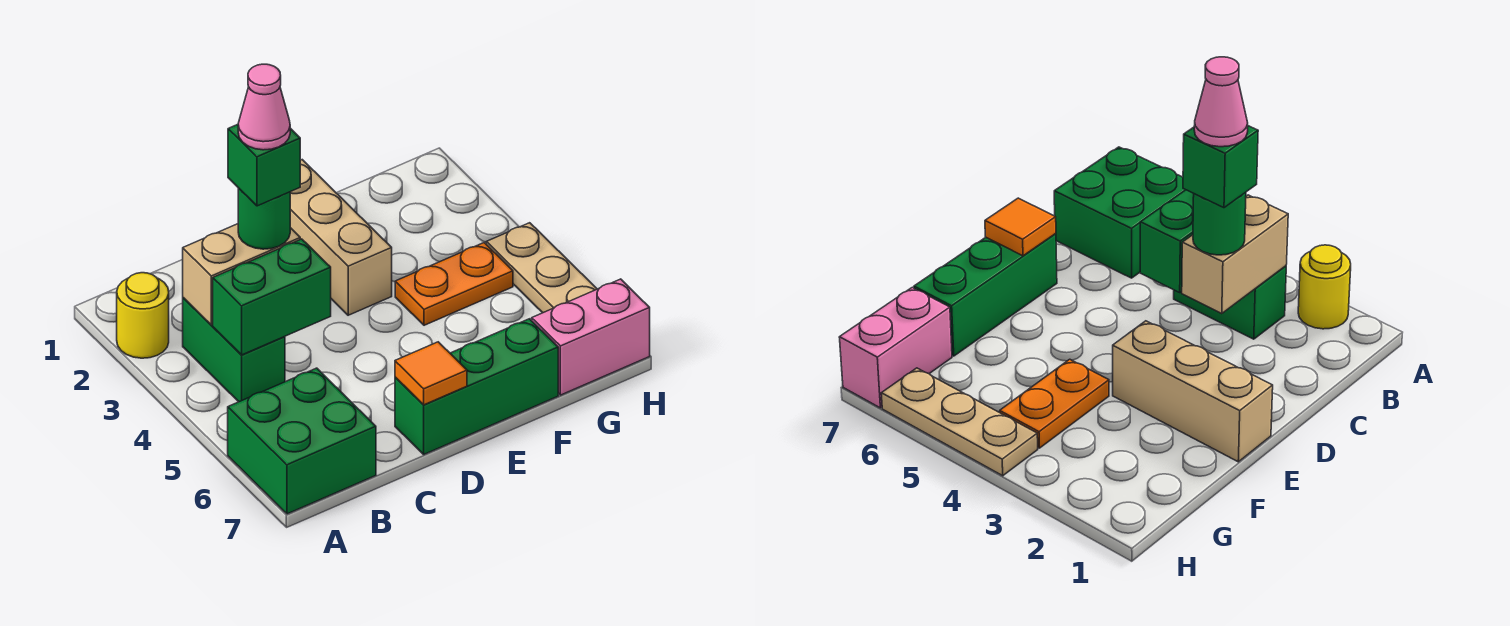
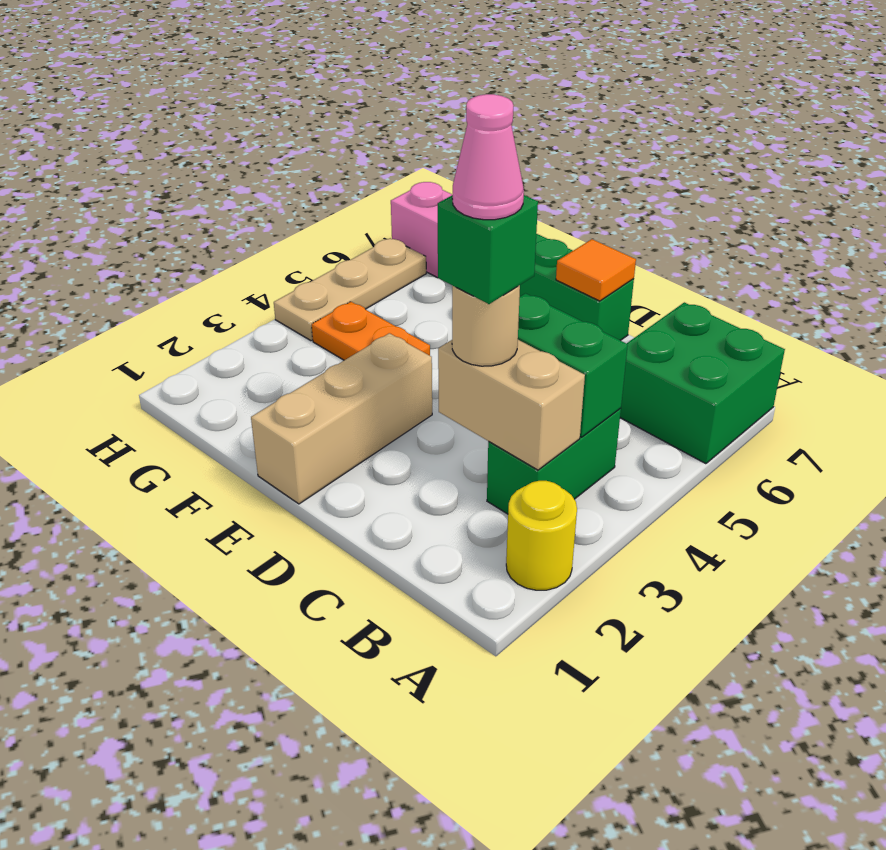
green round brick C3 level 3 -> tan round brick C3 level 3

